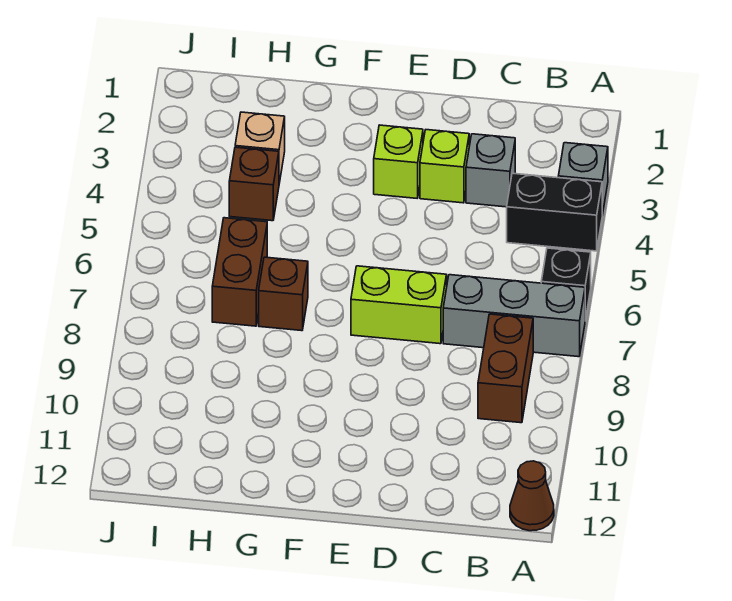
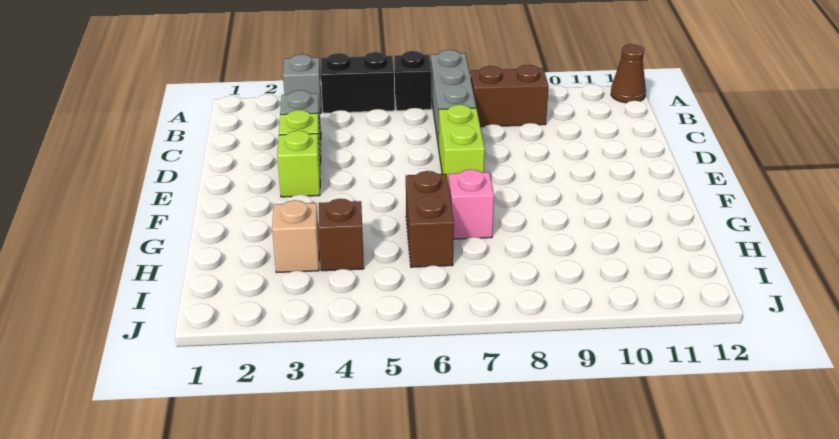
black brick A4:B4 level 1 -> black brick A4:A5 level 1
brown brick G7 level 1 -> pink brick G7 level 1
brown brick H6:H7 level 1 -> brown brick G6:H6 level 1

